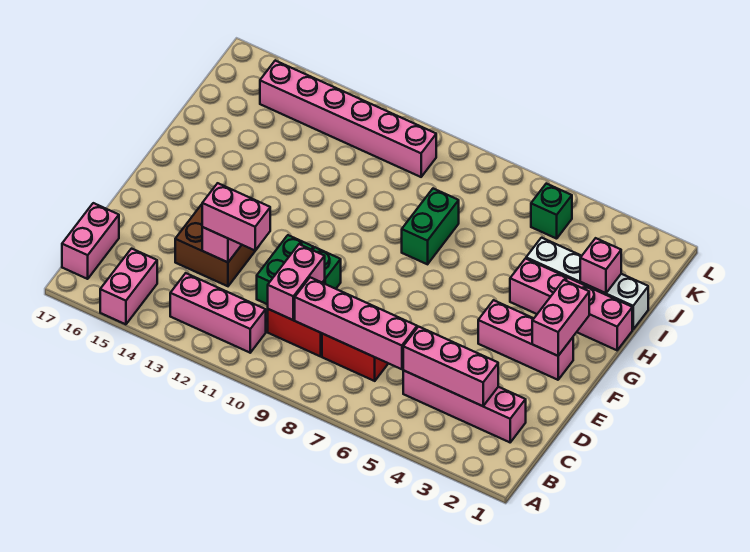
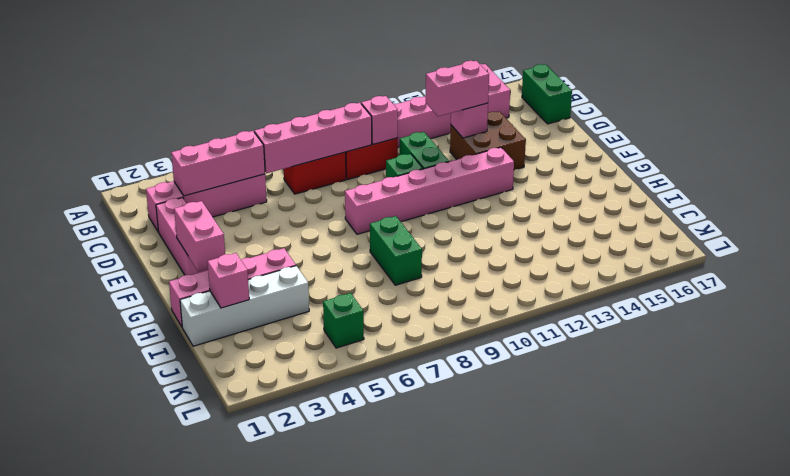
pink brick B17:C17 level 1 -> green brick B17:C17 level 1
pink brick C10:D10 level 2 -> pink brick C10 level 2
pink brick F2:F4 level 1 -> pink brick D2:F2 level 1
pink brick K10:K15 level 1 -> pink brick F8:F13 level 1

